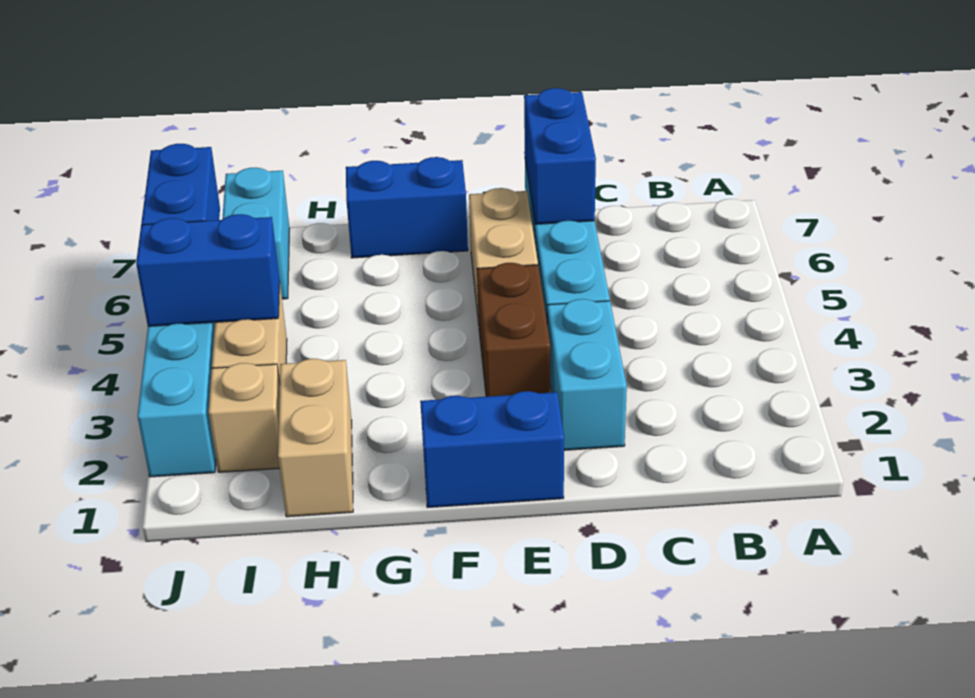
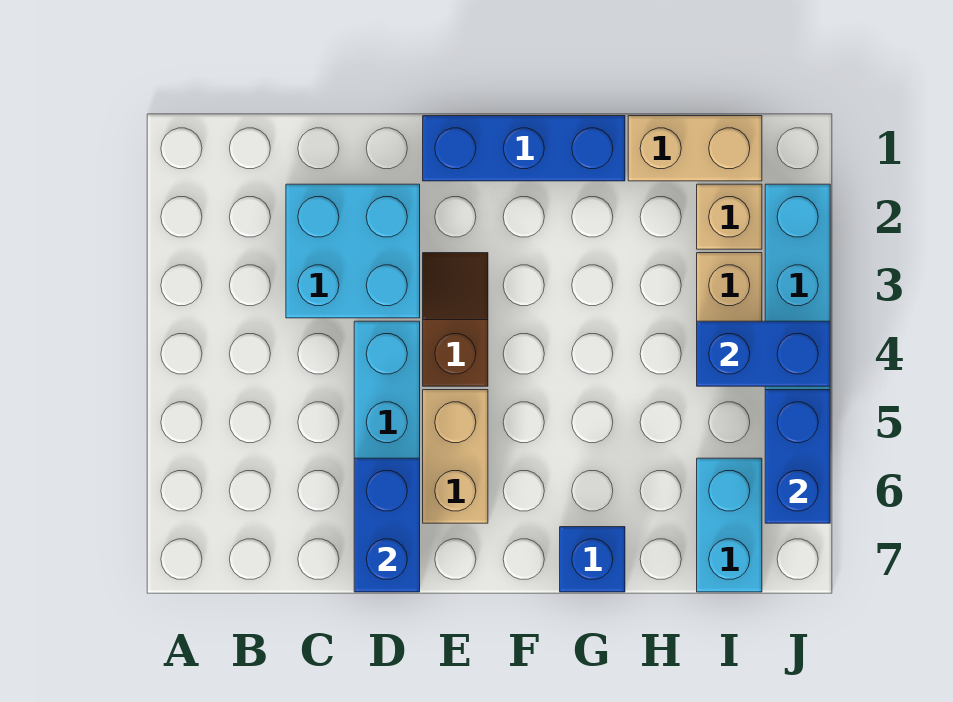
cyan brick D2:D3 level 1 -> cyan brick C2:D3 level 1
blue brick E1:F1 level 1 -> blue brick E1:G1 level 1
brown brick E3:E4 level 1 -> brown slope E3:E4 level 1 top 4
blue brick F7:G7 level 1 -> blue brick G7 level 1
tan brick H1:H2 level 1 -> tan brick H1:I1 level 1

